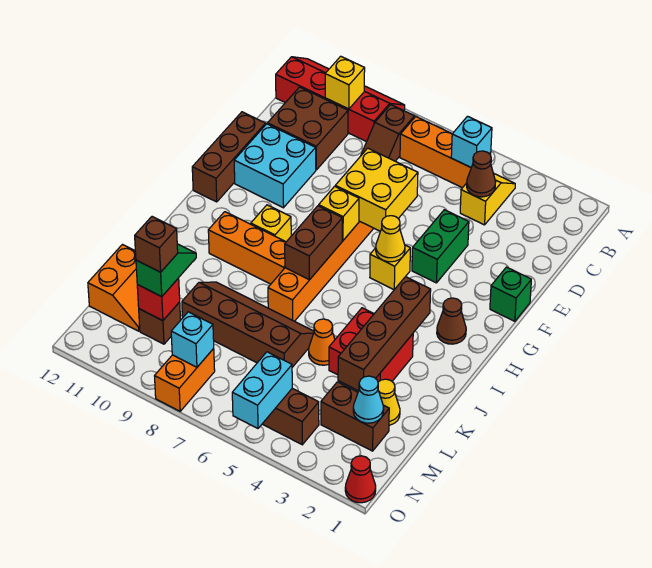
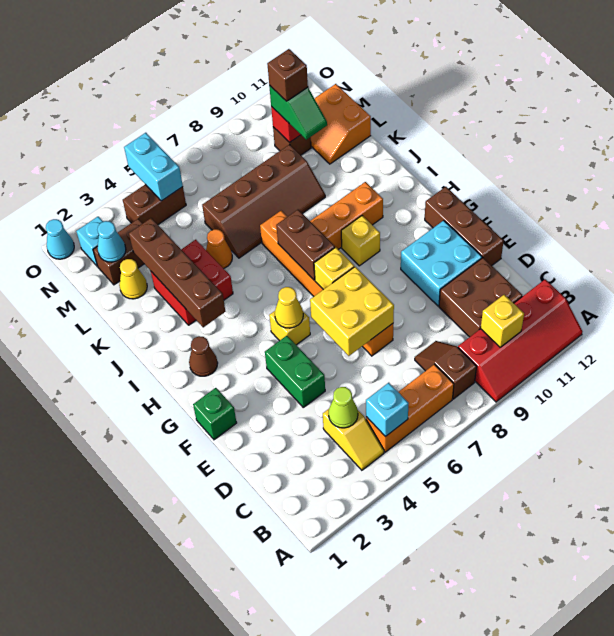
brown cone C4 level 2 -> lime cone C4 level 2
orange brick N8:O8 level 1 -> none
cyan brick N8 level 2 -> cyan brick N2 level 1
red cone O1 level 1 -> cyan cone O1 level 1

